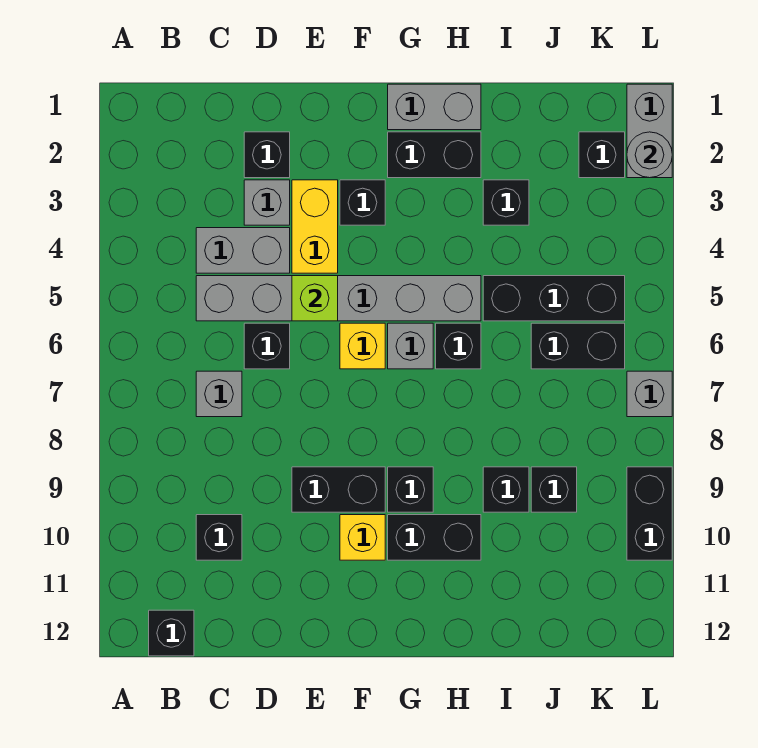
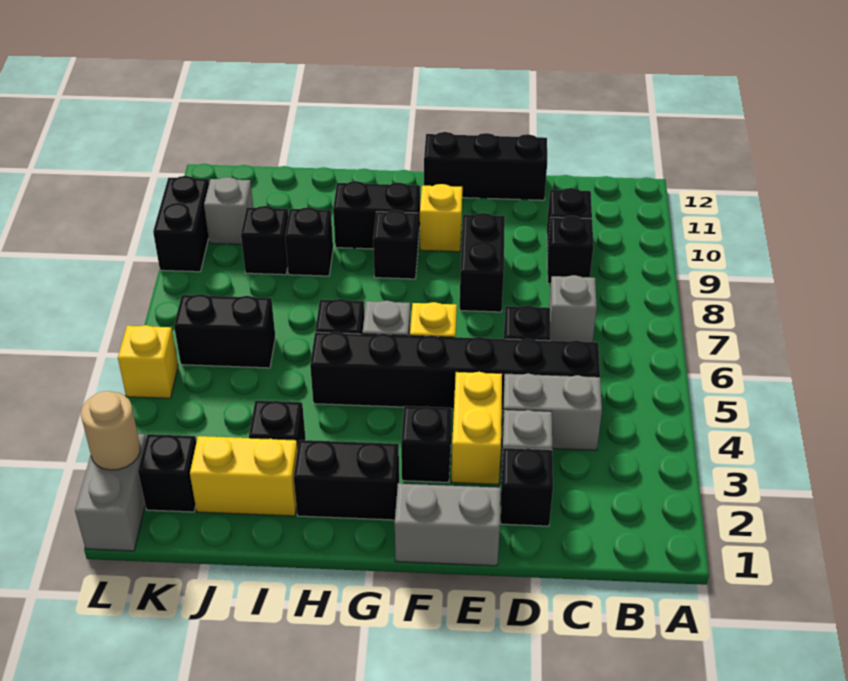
black brick B12 level 1 -> black brick C9 level 1
grey brick C5:H5 level 1 -> black brick C5:H5 level 1
lime brick E5 level 2 -> none
black brick E9:F9 level 1 -> black brick E8:E9 level 1
grey brick G1:H1 level 1 -> grey brick E1:F1 level 1
none -> yellow brick I2:J2 level 1
black brick I5:K5 level 1 -> black brick D12:F12 level 1
grey round brick L2 level 2 -> tan round brick L2 level 2
none -> yellow brick L5 level 1
grey brick L7 level 1 -> grey brick K10 level 1

